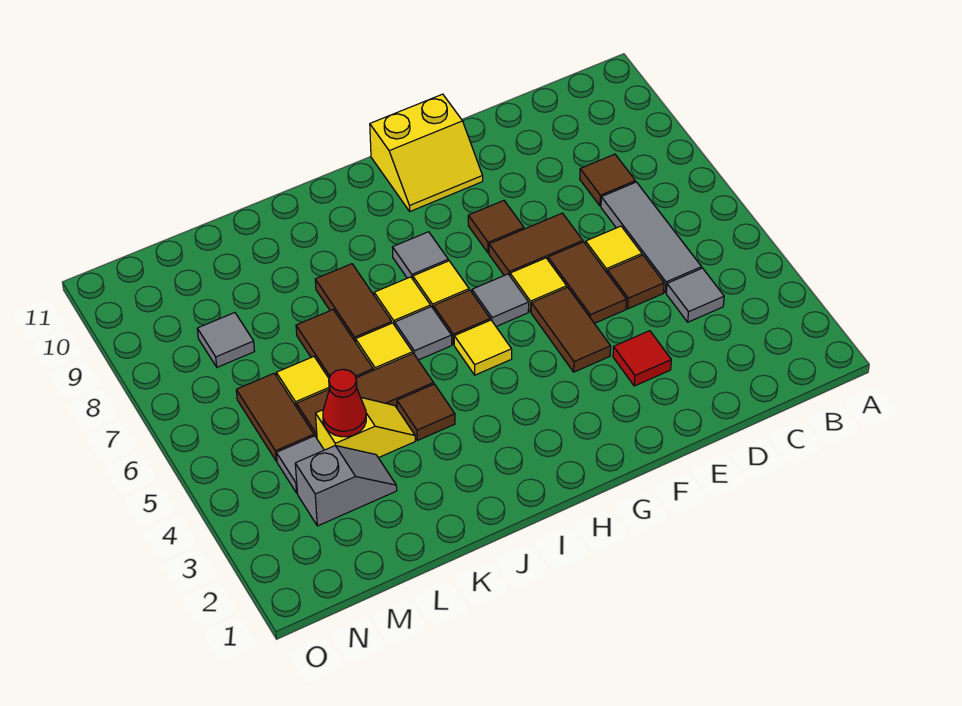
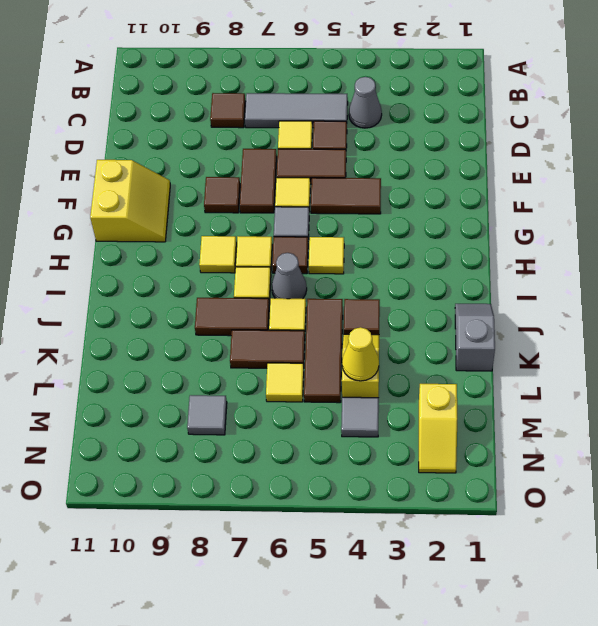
grey tile C4 level 1 -> grey cone C4 level 1
red tile E3 level 1 -> none
grey tile H8 level 1 -> yellow tile H8 level 1
grey tile I6 level 1 -> grey cone I6 level 1
grey slope L3:M3 level 1 top M -> grey slope J1:K1 level 1 top K
red cone L4 level 2 -> yellow cone L4 level 2
none -> yellow slope M2:N2 level 1 top M
brown tile M5:M6 level 1 -> none

